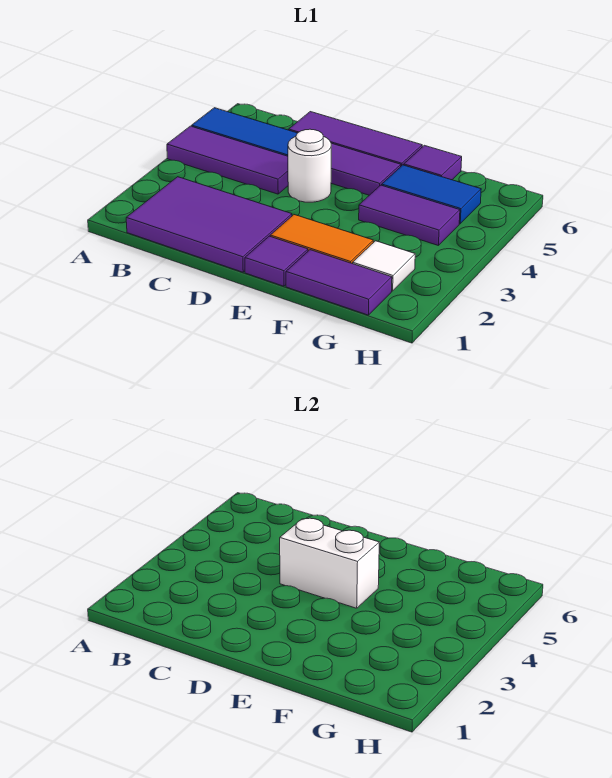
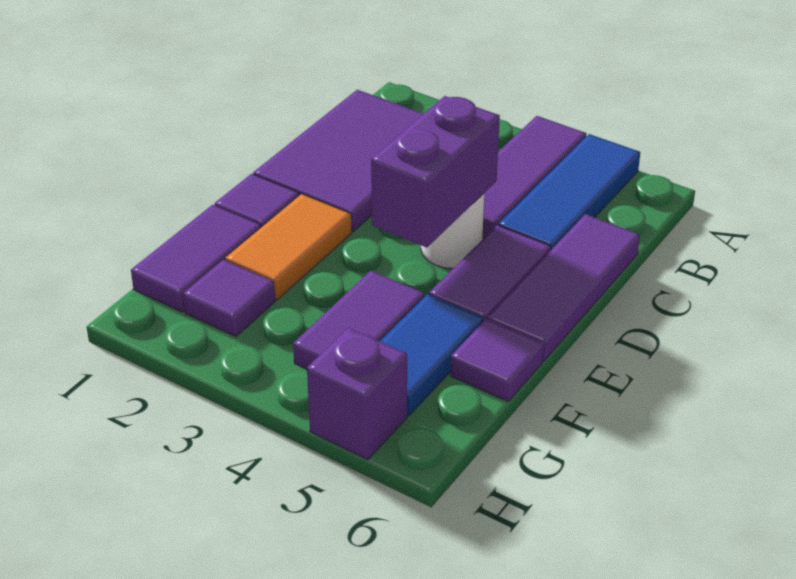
white brick D4:E4 level 2 -> purple brick D4:E4 level 2
white tile G2 level 1 -> purple tile G2 level 1
none -> purple brick H5 level 1

